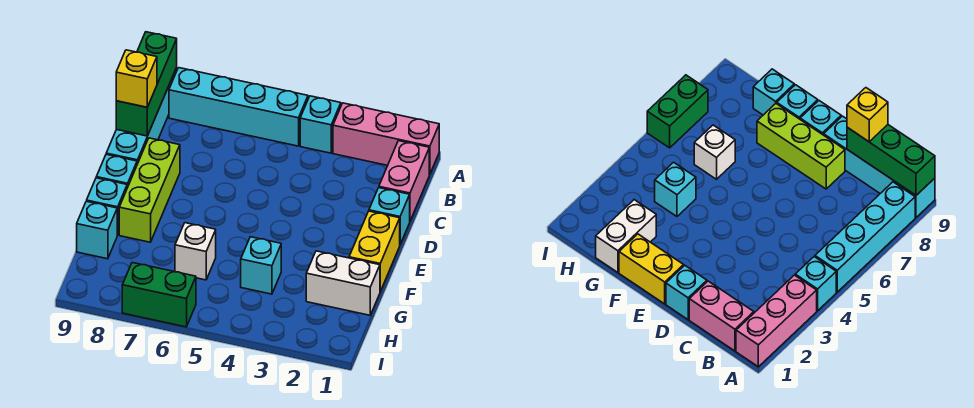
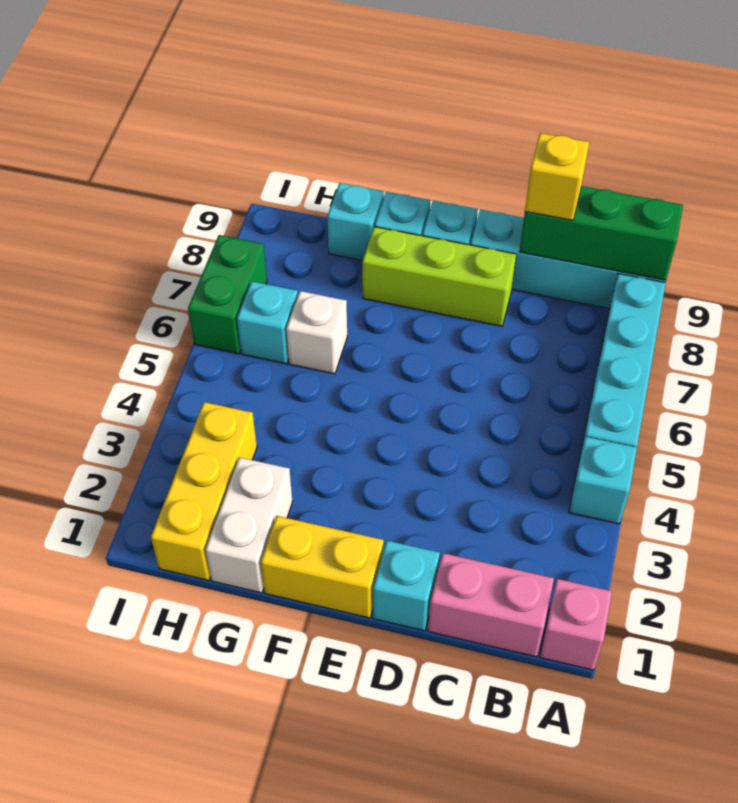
pink brick A1:A3 level 1 -> pink brick A1 level 1
cyan brick G4 level 1 -> cyan brick H6 level 1
none -> yellow brick H1:H3 level 1

